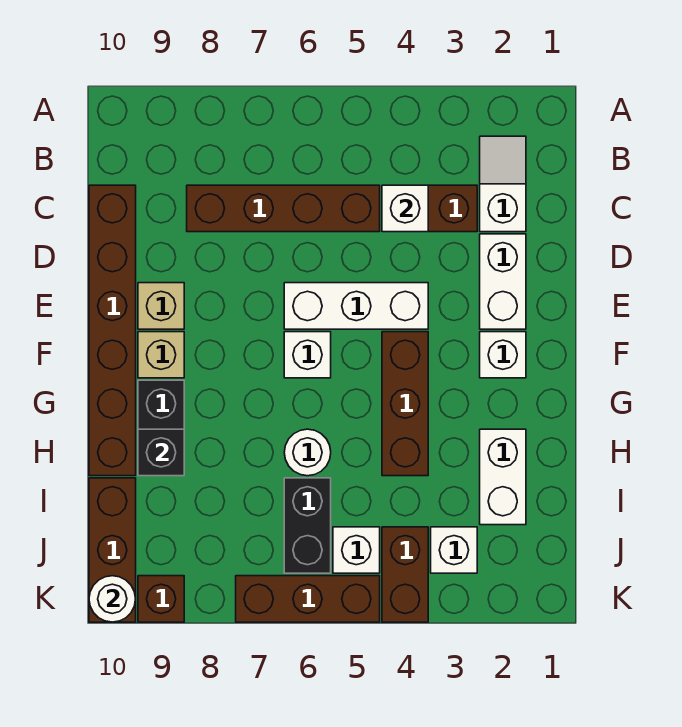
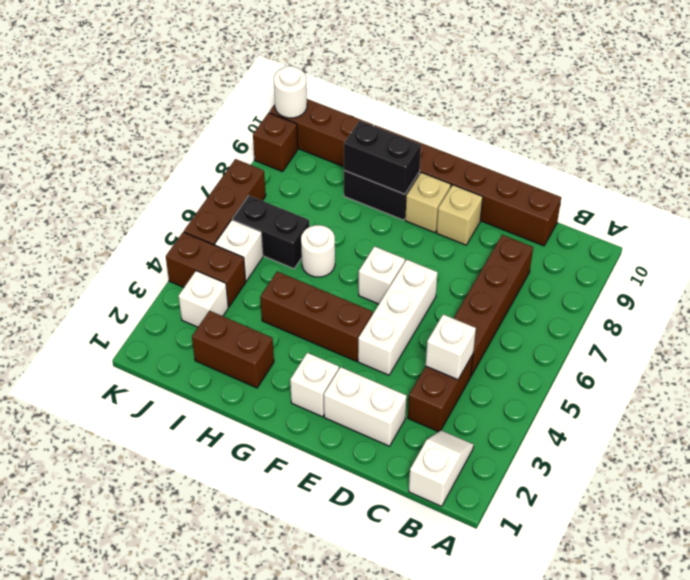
white slope B2:C2 level 1 top C -> white slope B1:B2 level 1 top 1
white brick H2:I2 level 1 -> brown brick H2:I2 level 1
black brick H9 level 2 -> black brick G9:H9 level 2

